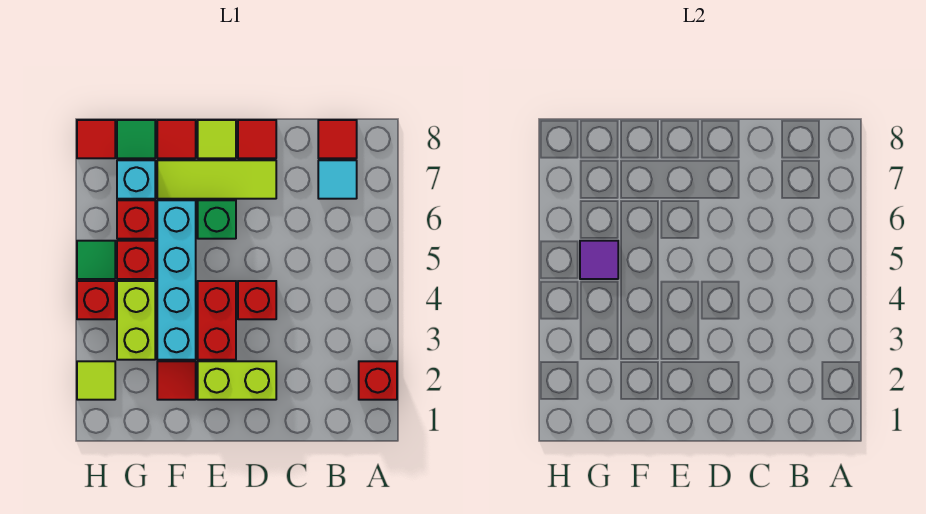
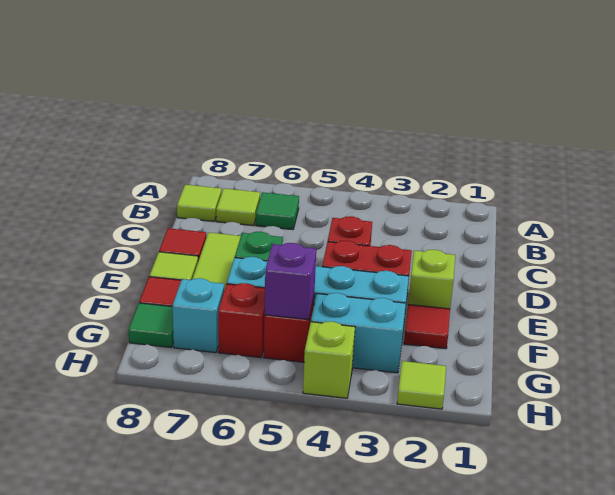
red brick A2 level 1 -> none
cyan tile B7 level 1 -> lime tile B7 level 1
red tile B8 level 1 -> lime tile B8 level 1
lime brick D2:E2 level 1 -> lime brick E2 level 1
lime brick G3:G4 level 1 -> cyan brick G3:G4 level 1
purple tile G5 level 2 -> purple brick G5 level 2
red brick H4 level 1 -> lime brick H4 level 1
green tile H5 level 1 -> green tile B6 level 1
red tile H8 level 1 -> none

